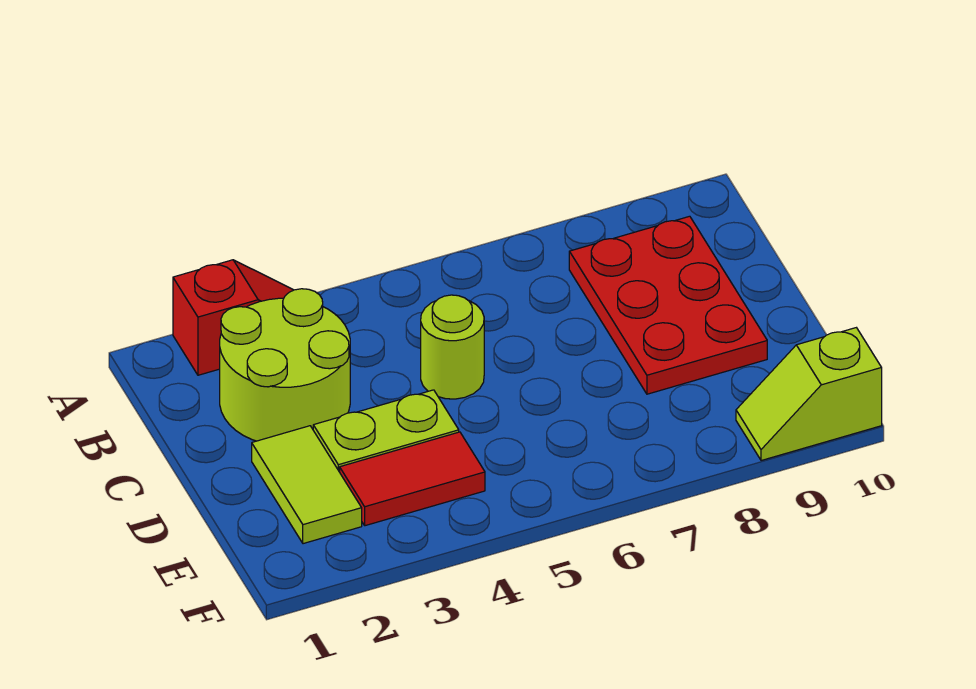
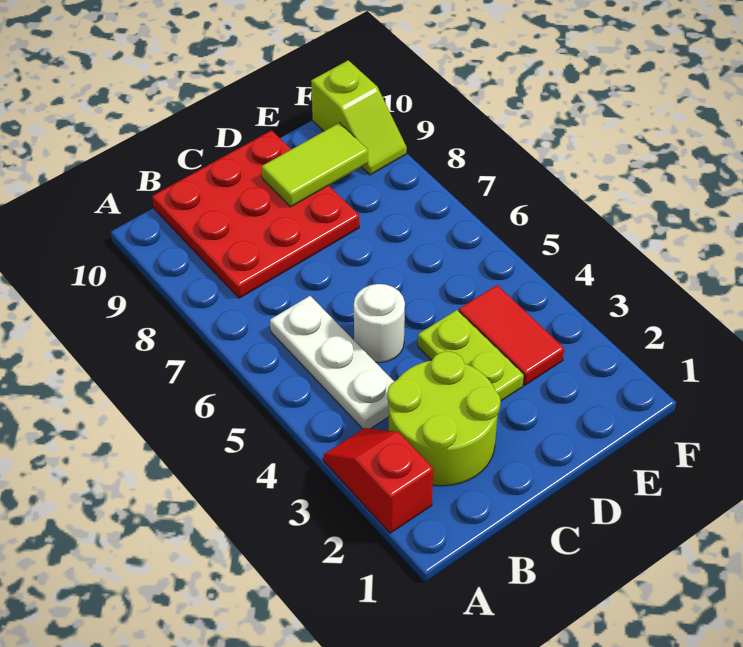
none -> white plate B4:B6 level 1
red plate B8:D9 level 1 -> red plate B8:D10 level 1
lime round brick C5 level 1 -> white round brick C5 level 1
lime tile D2:E2 level 1 -> lime tile D9:E9 level 2

